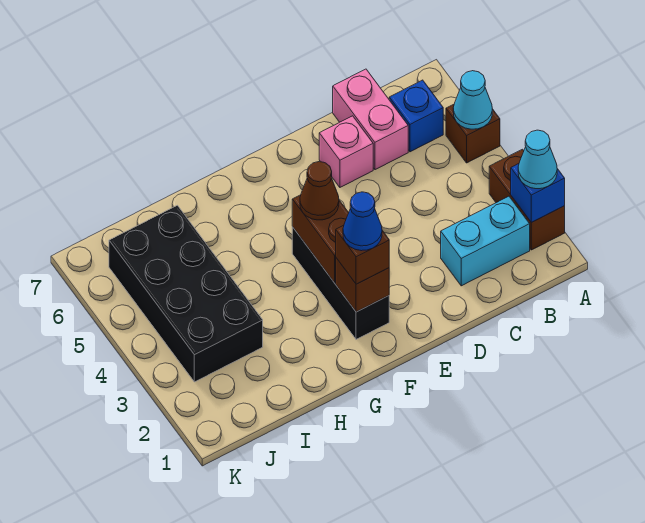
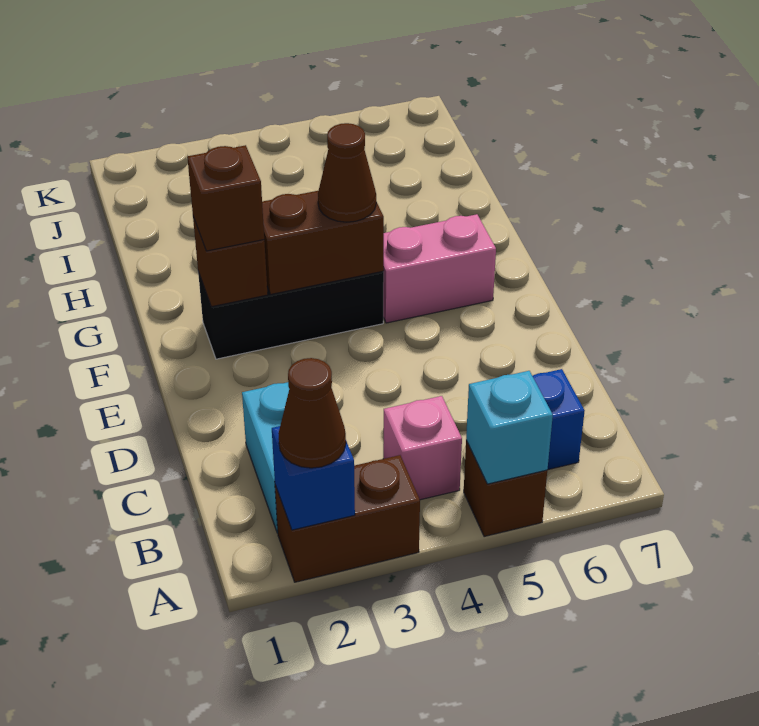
cyan cone A2 level 3 -> brown cone A2 level 3
cyan cone A5 level 2 -> cyan brick A5 level 2
pink brick C6:C7 level 1 -> pink brick F5:F6 level 1
pink brick D6 level 1 -> pink brick B4 level 1
blue cone F2 level 4 -> none
black brick I3:J6 level 1 -> none

